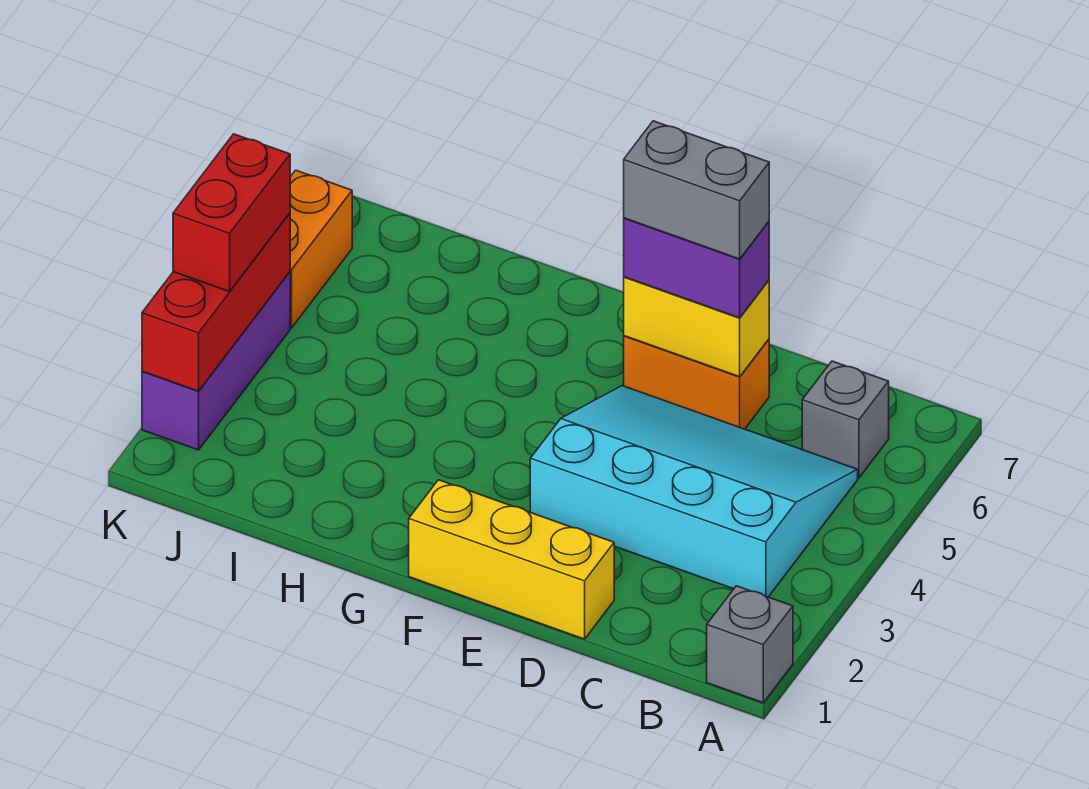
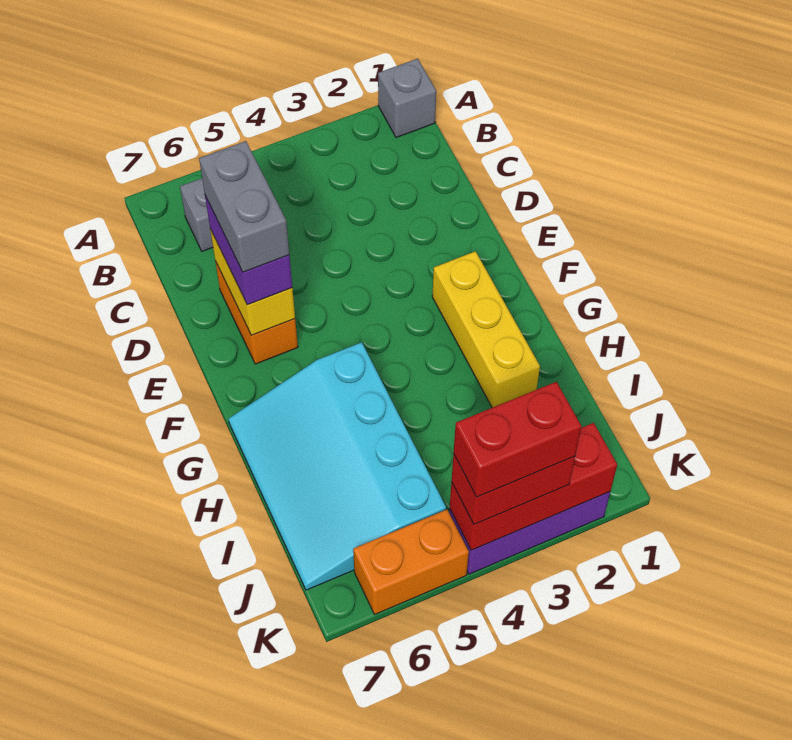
cyan slope B3:E5 level 1 top 3 -> cyan slope G5:J7 level 1 top 5
yellow brick D1:F1 level 1 -> yellow brick F2:H2 level 1
none -> red brick K3:K4 level 4

